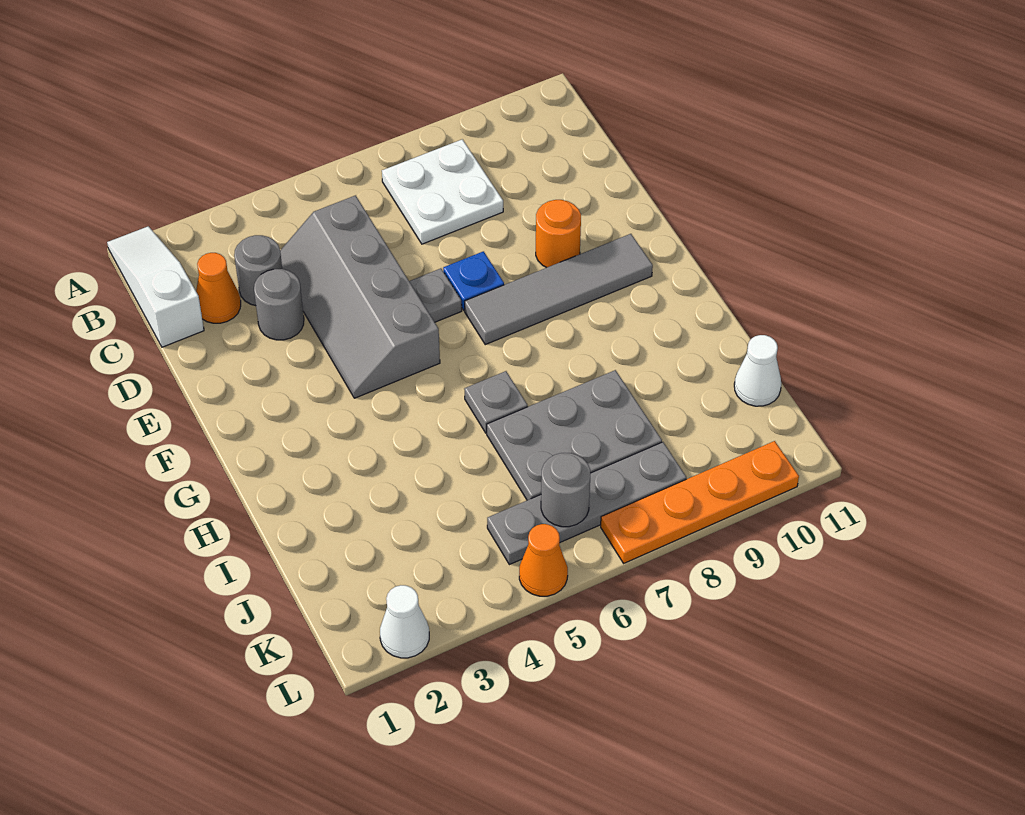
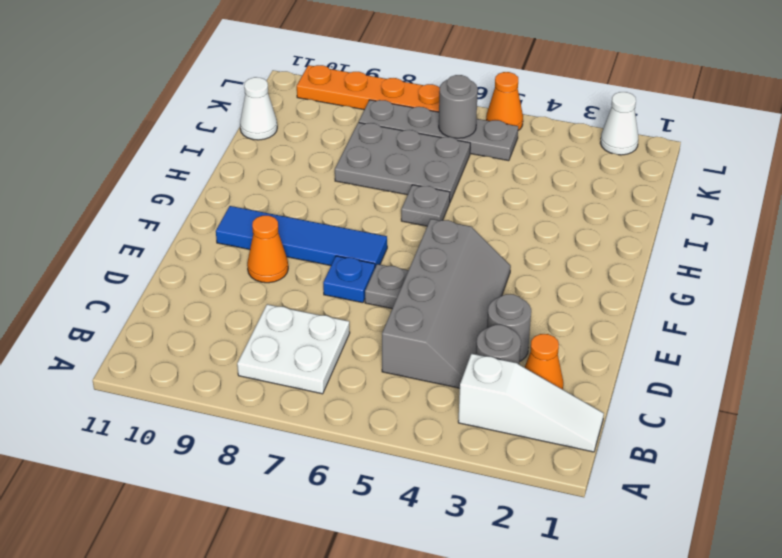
white slope A1:C1 level 1 top C -> white slope B1:B3 level 1 top 3
orange round brick E9 level 1 -> orange cone E9 level 1
grey tile F7:F10 level 1 -> blue tile F7:F10 level 1

